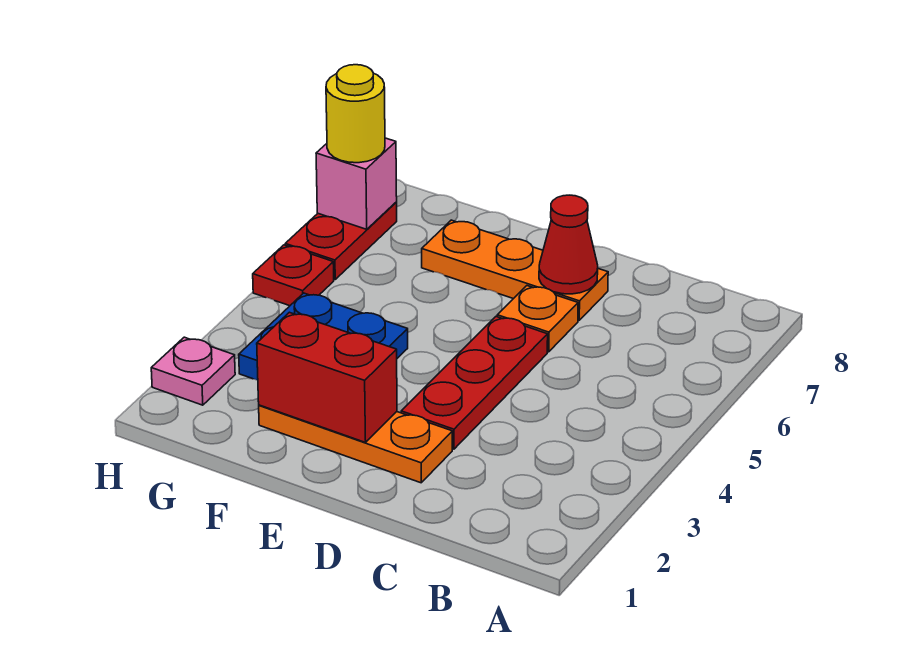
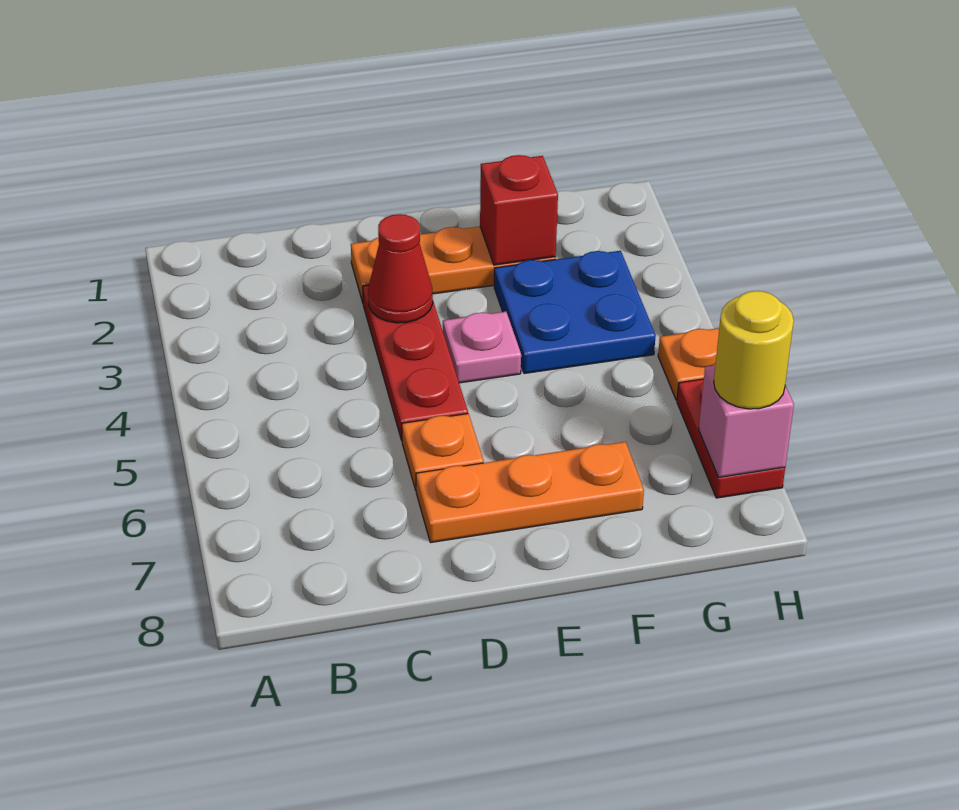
red cone D7 level 2 -> red cone D3 level 2
red brick E2:F2 level 2 -> red brick F2 level 2
pink plate H2 level 1 -> pink plate E4 level 1
red plate H5 level 1 -> orange plate H5 level 1

